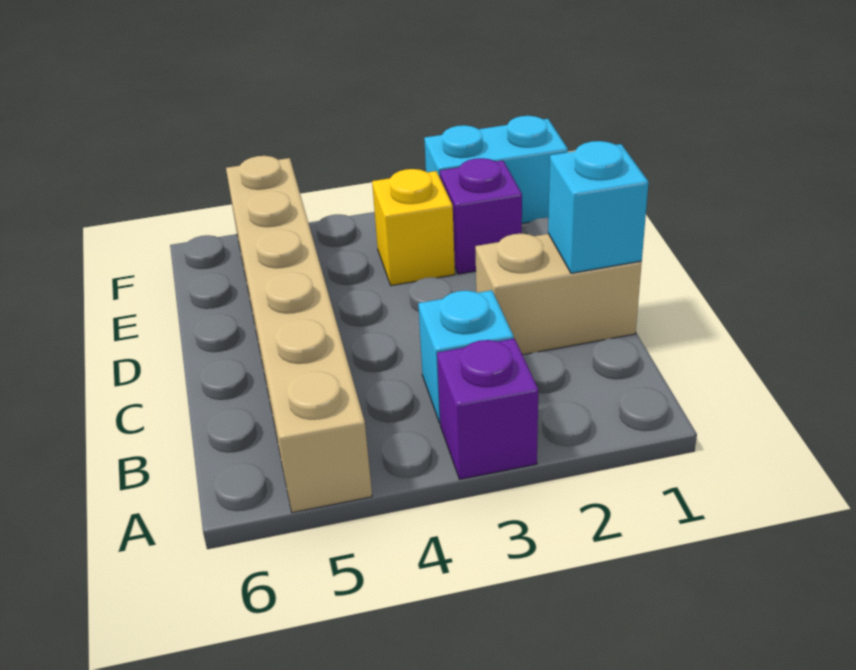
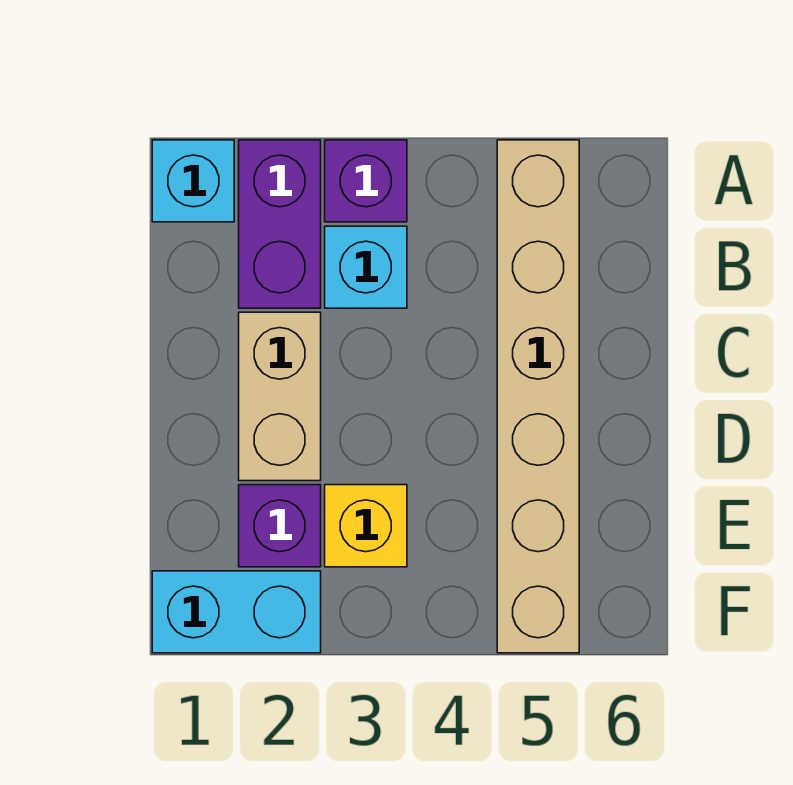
none -> purple brick A2:B2 level 1
tan brick C1:C2 level 1 -> tan brick C2:D2 level 1
cyan brick C1 level 2 -> cyan brick A1 level 1

